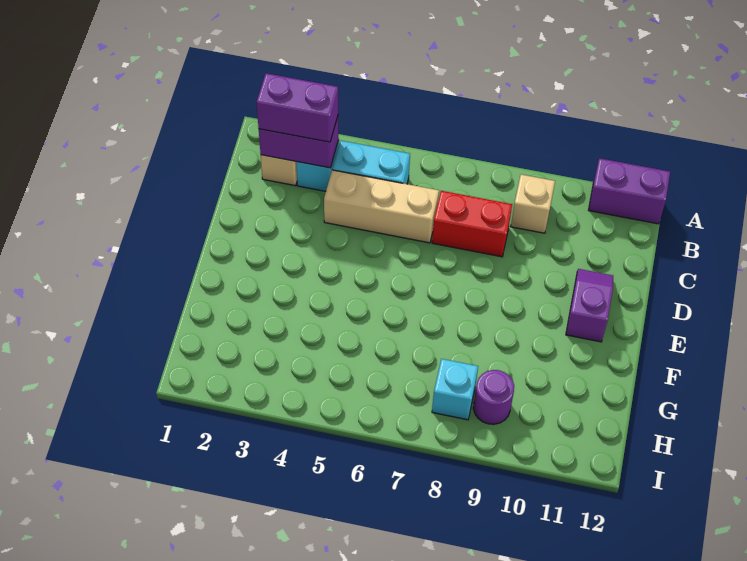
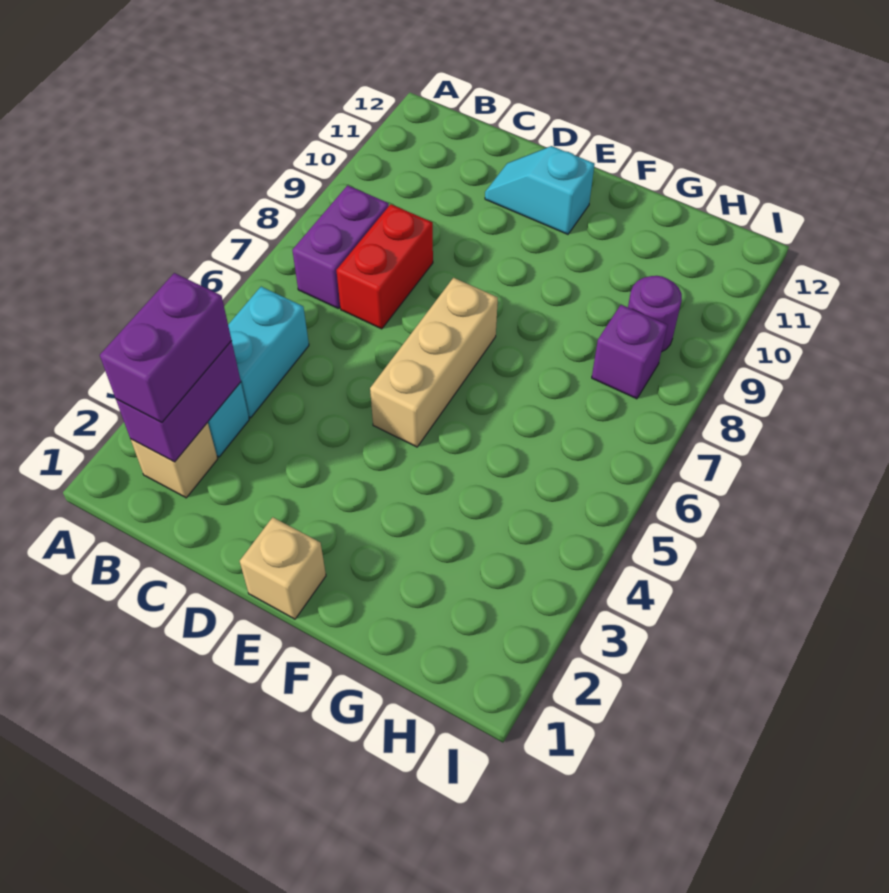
purple brick A11:A12 level 1 -> purple brick B7:B8 level 1
tan brick B9 level 1 -> tan brick E1 level 1
tan brick C4:C6 level 1 -> tan brick E5:E7 level 1
purple slope D11:E11 level 1 top E -> cyan slope D11:E11 level 1 top E
cyan brick H8 level 1 -> purple brick H8 level 1

